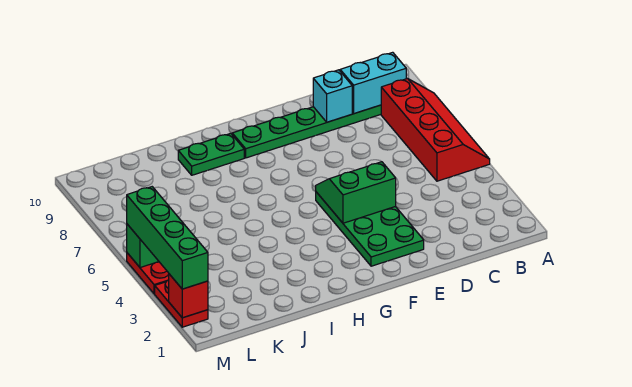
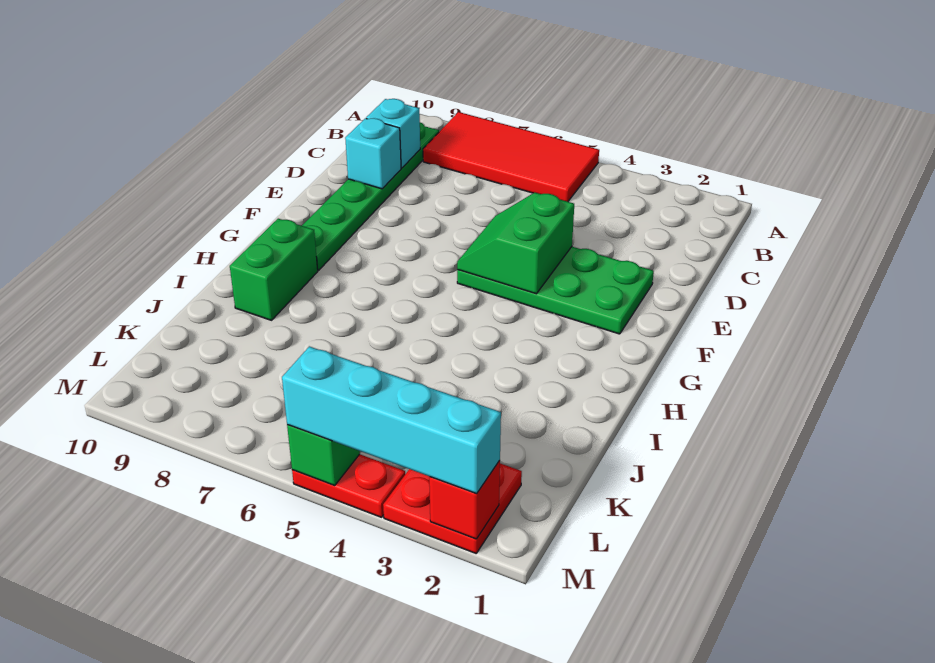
red slope A5:B8 level 1 top B -> red tile A5:B8 level 1
cyan brick B9:C9 level 2 -> cyan brick C9 level 2
green plate H9:I9 level 1 -> green brick H9:I9 level 1
red plate M2:M3 level 1 -> red plate L2:M3 level 1
green brick M2:M5 level 3 -> cyan brick M2:M5 level 3

